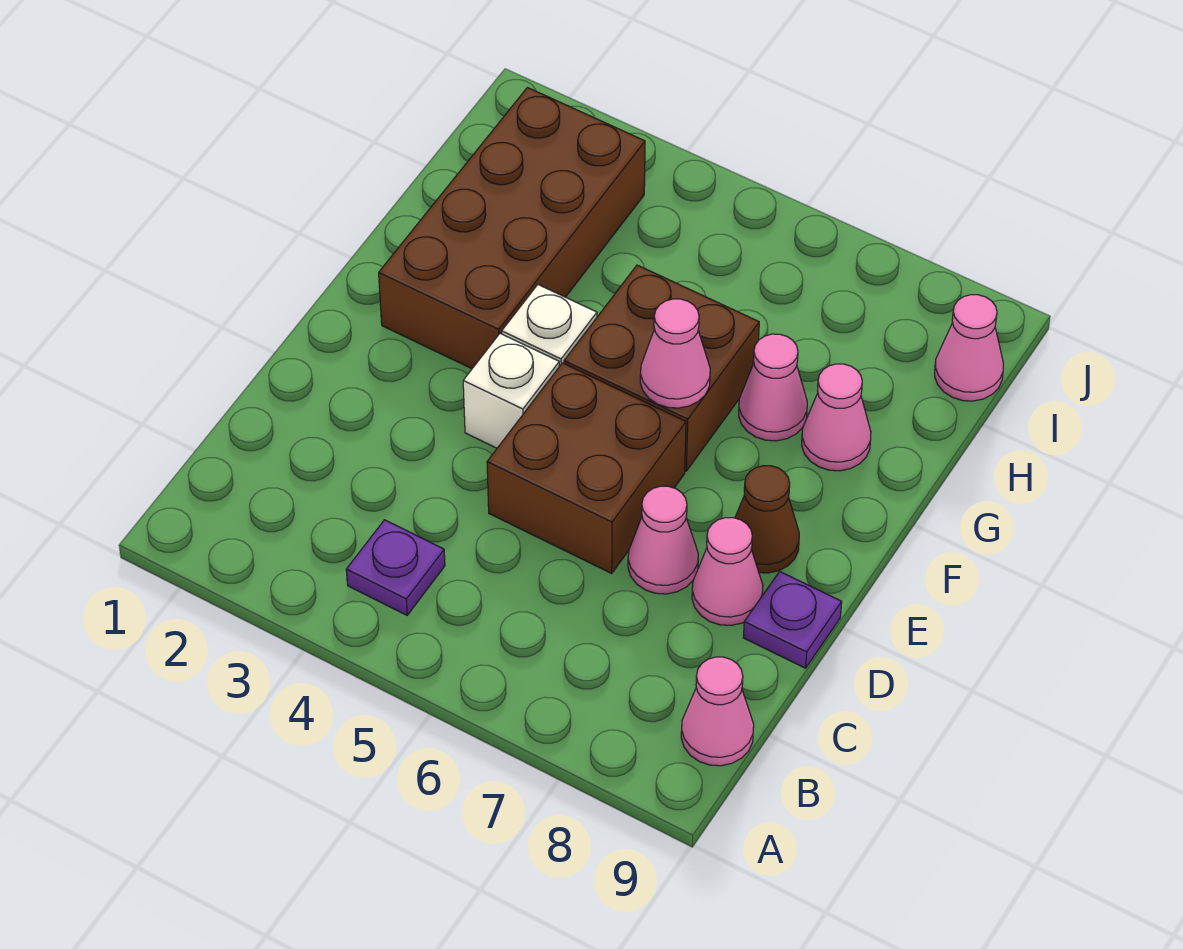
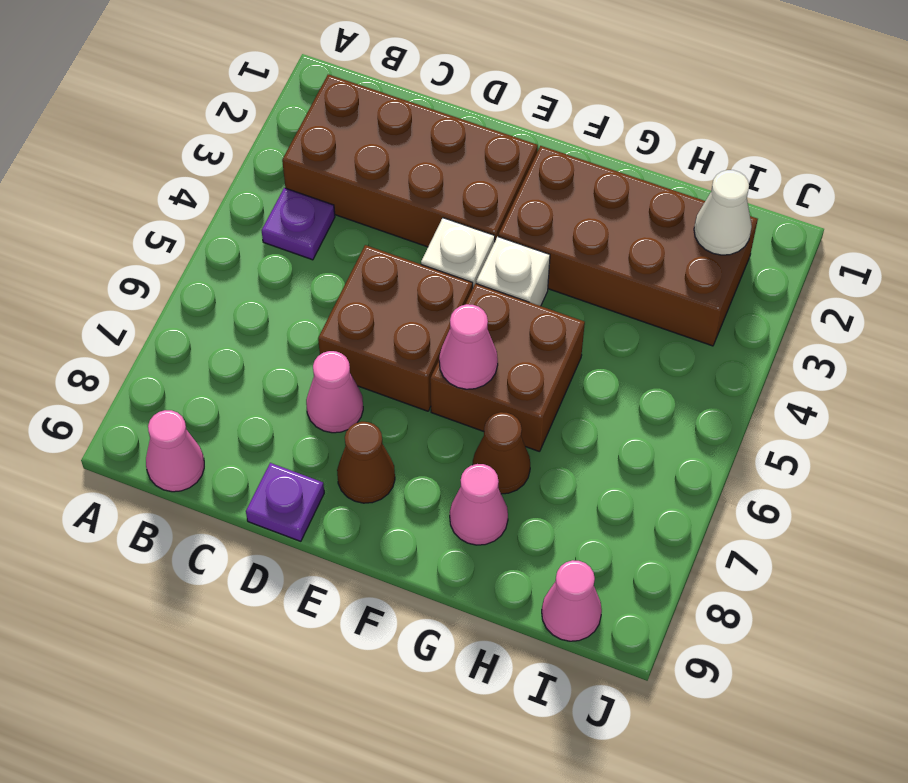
none -> brown brick B2:E3 level 1
pink cone D8 level 1 -> none
pink cone G7 level 1 -> brown cone G7 level 1
none -> white cone I2 level 2

